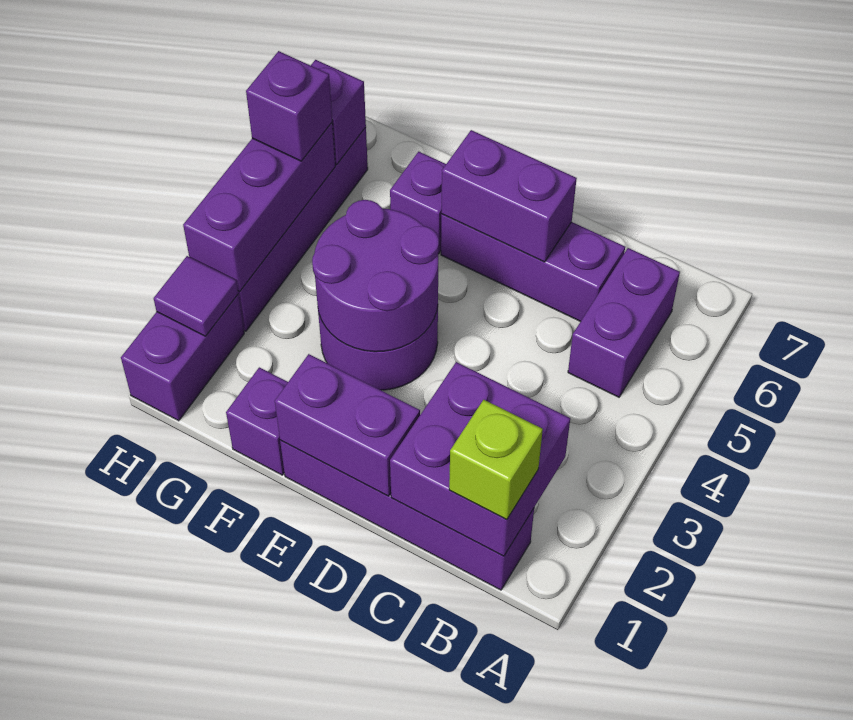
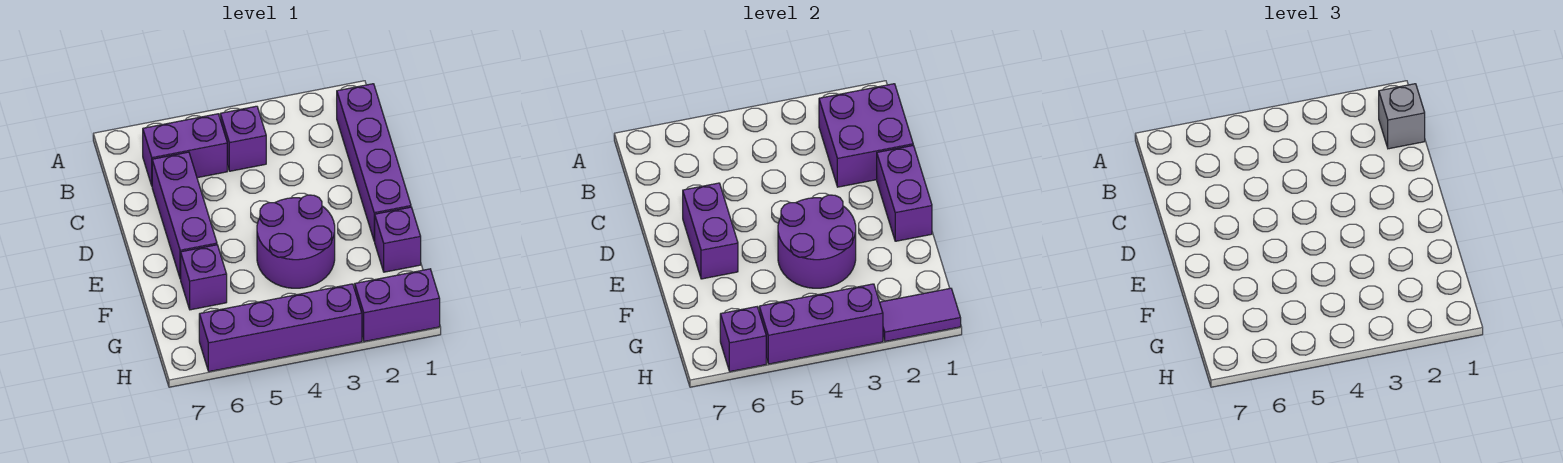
lime brick B1 level 3 -> grey brick B1 level 3
purple tile H2 level 2 -> purple tile H1:H2 level 2
purple brick H5 level 3 -> purple brick B4 level 1

